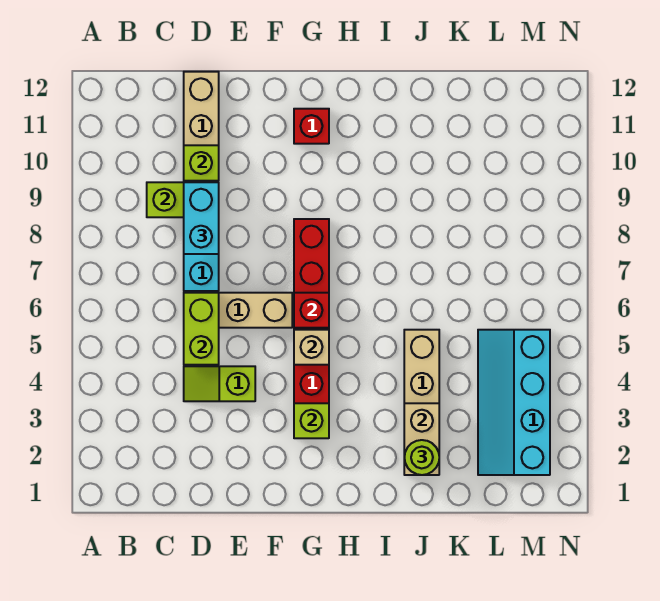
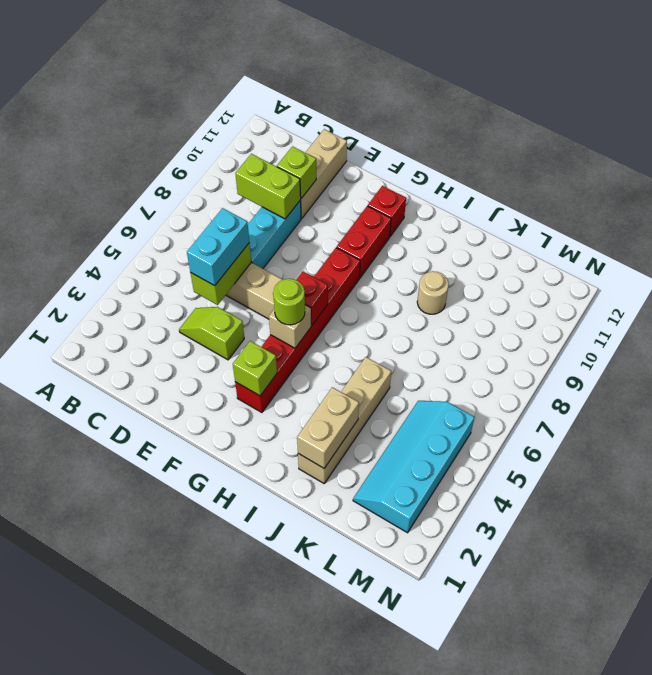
cyan brick D8:D9 level 3 -> cyan brick D5:D6 level 3
none -> red brick G9:G10 level 1
lime round brick J2 level 3 -> lime round brick G5 level 3
none -> tan round brick J9 level 1

